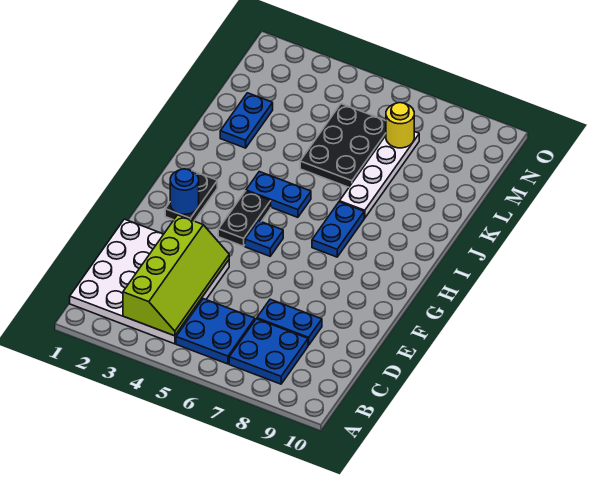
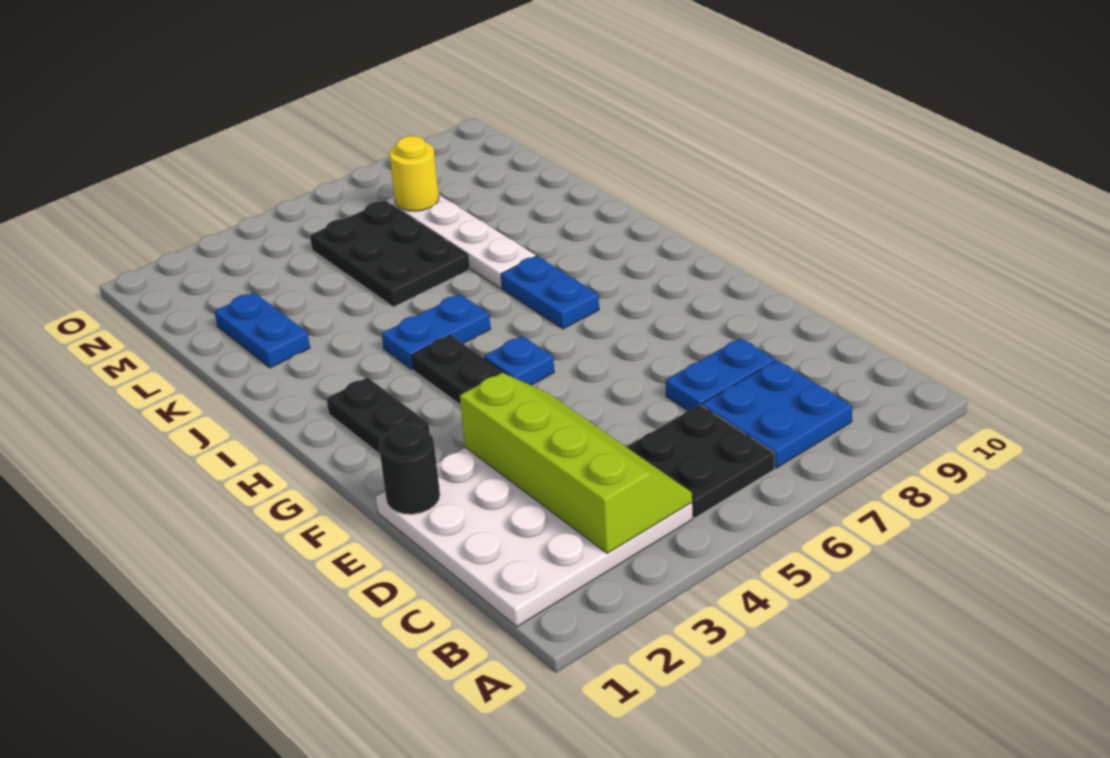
blue plate B5:C6 level 1 -> black plate B5:C6 level 1
none -> black round brick E1 level 2
blue round brick G2 level 2 -> none

